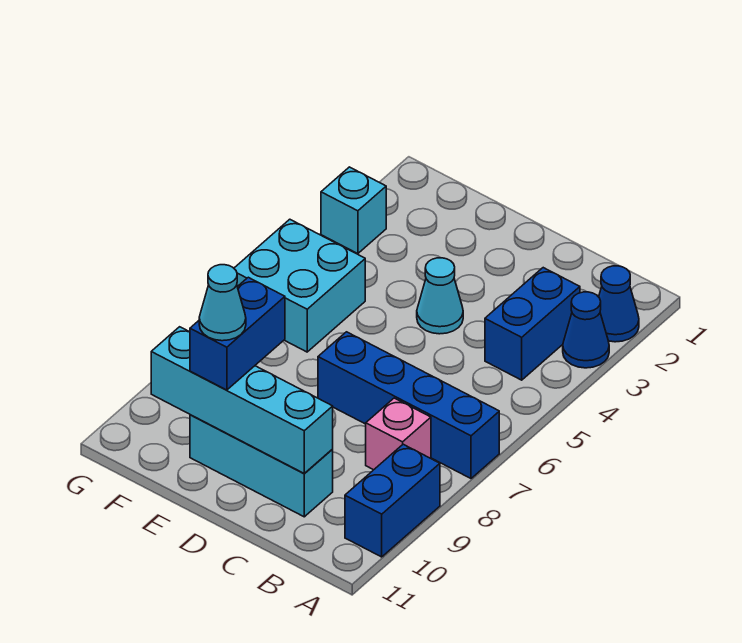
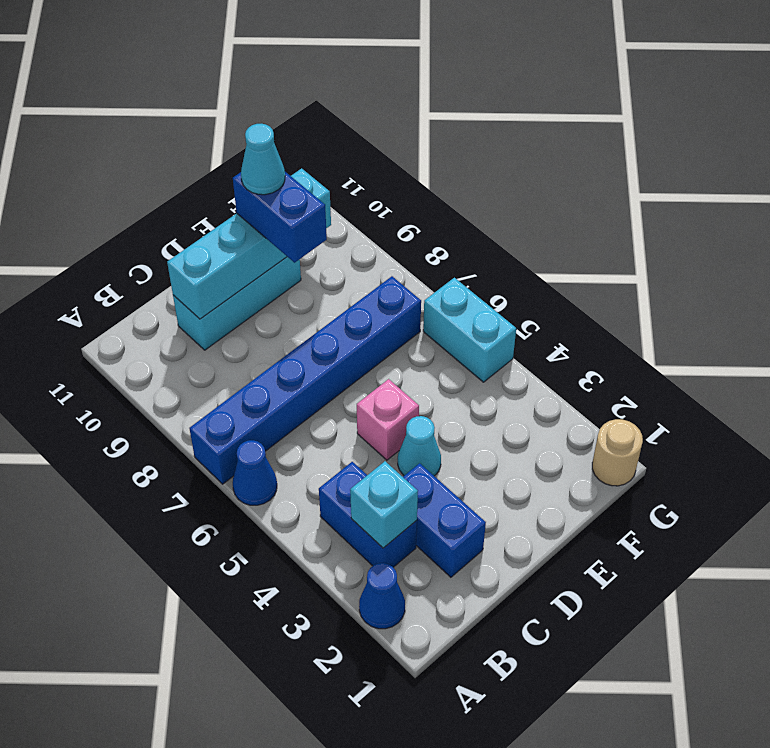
blue cone A3 level 1 -> blue cone A6 level 1
blue brick A7:D7 level 1 -> blue brick A7:F7 level 1
blue brick A9:A10 level 1 -> blue brick C2:C3 level 1
pink brick B8 level 1 -> pink brick D5 level 1
cyan brick F5:G6 level 1 -> cyan brick G5:G6 level 1
none -> tan round brick G1 level 1
cyan brick G3 level 1 -> cyan brick B3 level 2

